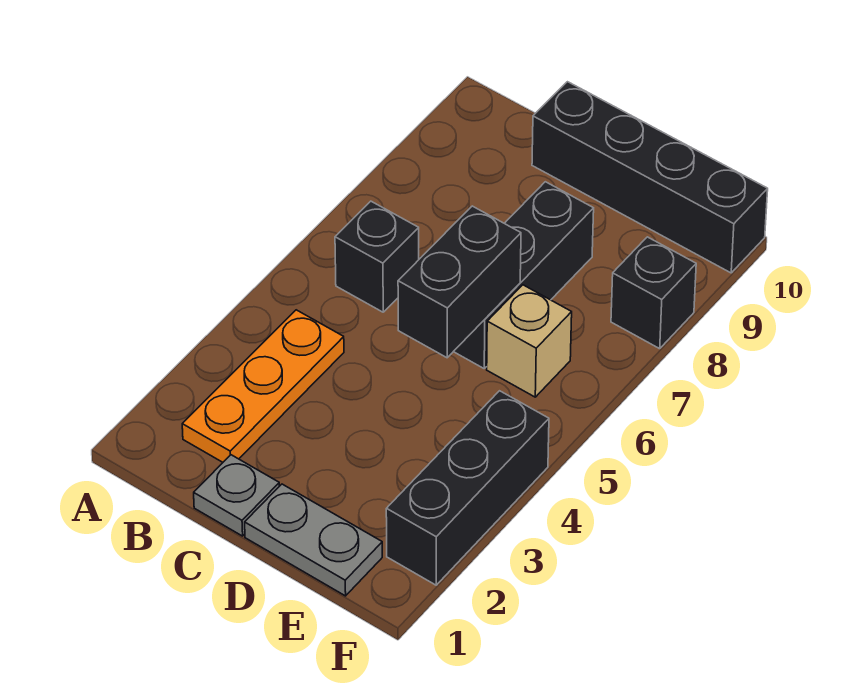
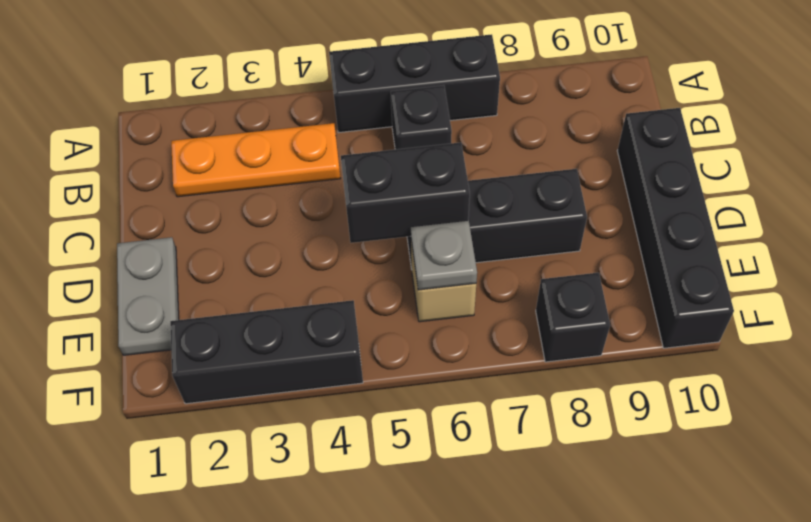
none -> black brick A5:A7 level 1
grey plate C1 level 1 -> grey plate E6 level 2

